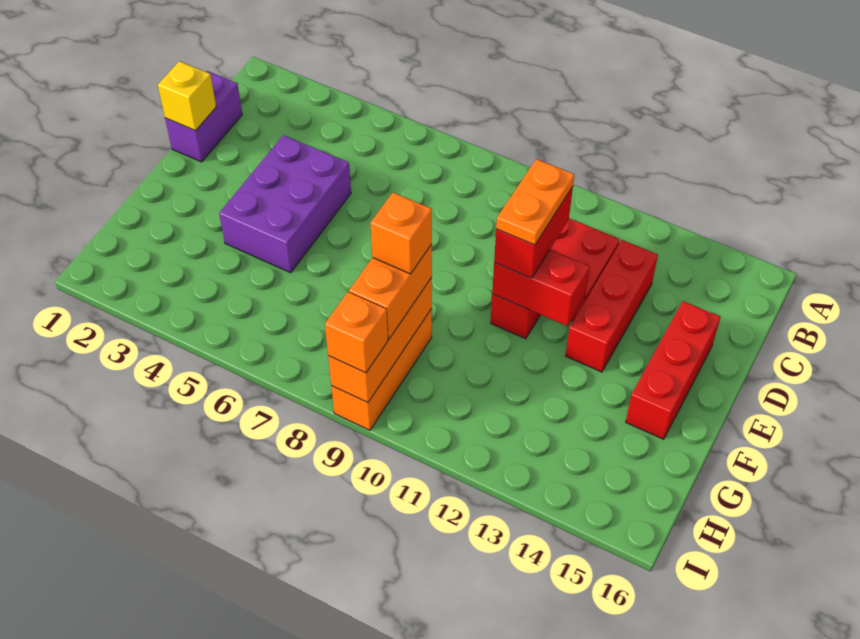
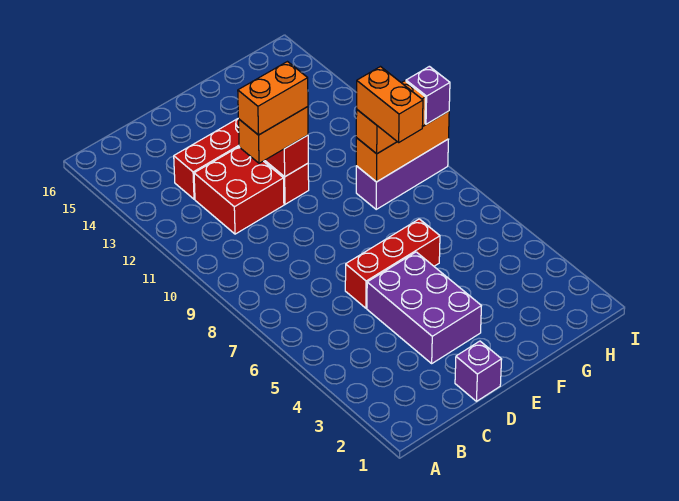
purple brick C1:D1 level 1 -> purple brick D1 level 1
yellow brick D1 level 2 -> none
purple brick D4:F5 level 1 -> purple brick D3:E5 level 1
red brick D11:E11 level 3 -> orange brick D11:E11 level 3
orange plate D11:E11 level 4 -> orange brick D11:E11 level 4
red brick D15:F15 level 1 -> red brick D6:F6 level 1
orange brick G9:I9 level 1 -> purple brick G9:I9 level 1
orange brick G9 level 4 -> orange brick G8:G9 level 4
orange brick I9 level 3 -> purple brick I9 level 3

